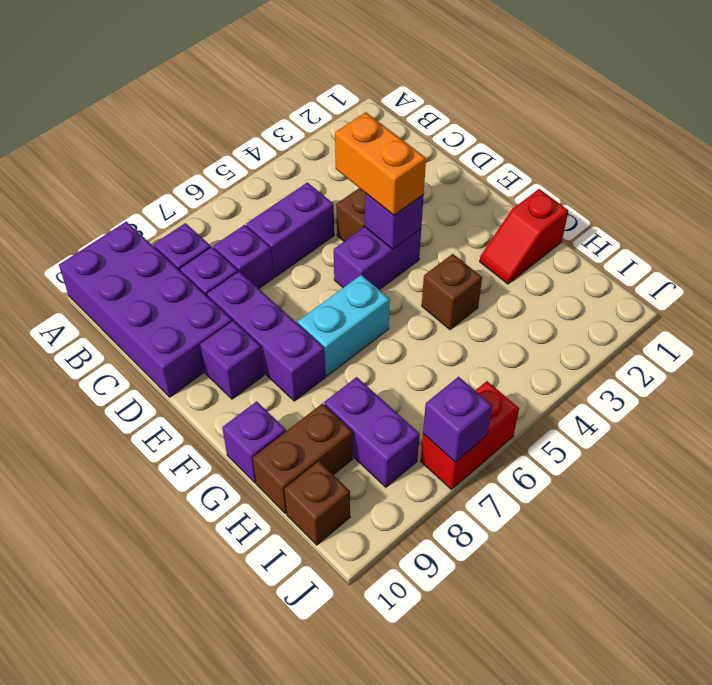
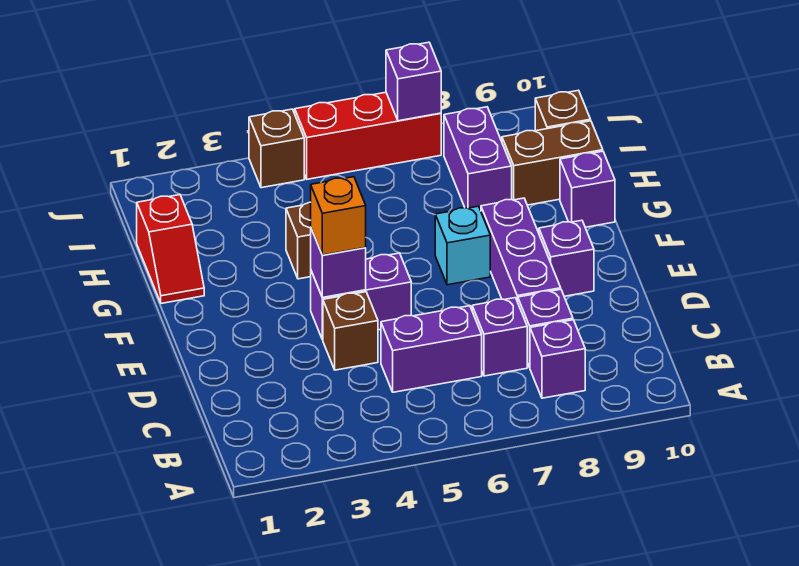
purple brick A9:D10 level 1 -> none
orange brick D4:E4 level 3 -> orange brick E4 level 3
cyan brick F6:F7 level 1 -> cyan brick F7 level 1
red slope G1:G2 level 1 top 1 -> red slope G1:H1 level 1 top H
none -> brown brick J4 level 1
red brick J6:J7 level 1 -> red brick J5:J7 level 1

